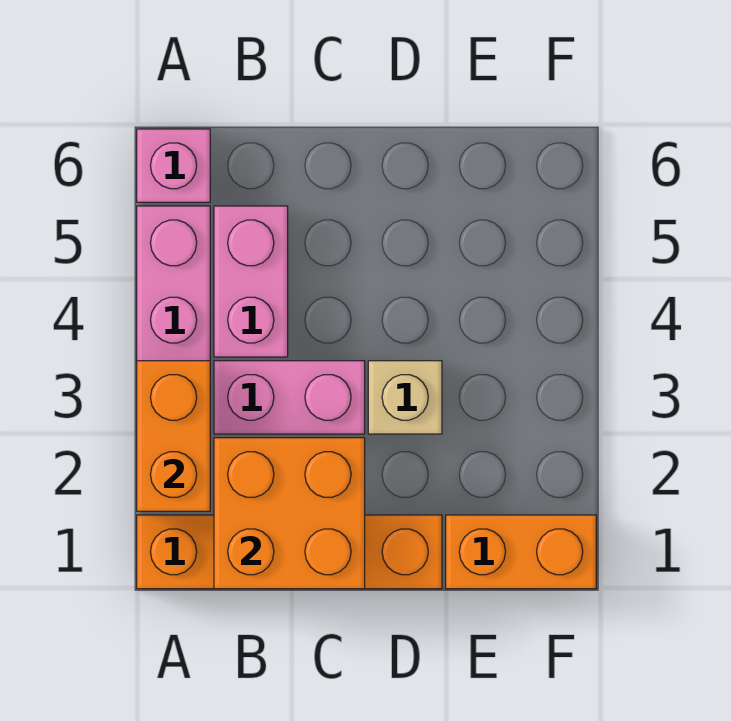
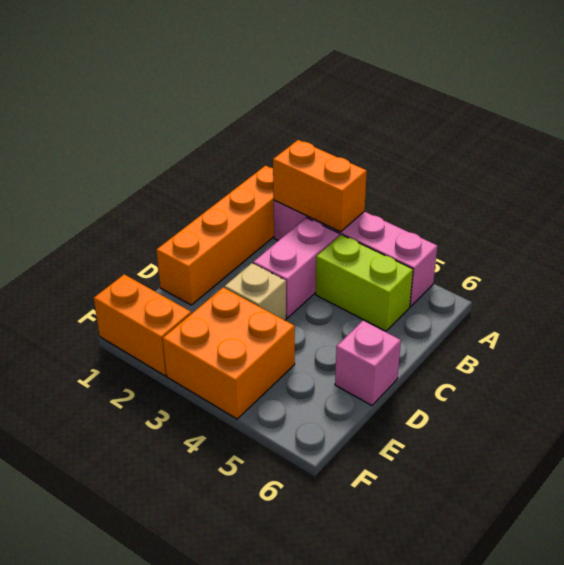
pink brick A6 level 1 -> pink brick D6 level 1
orange brick B1:C2 level 2 -> orange brick E3:F4 level 1
pink brick B4:B5 level 1 -> lime brick B4:B5 level 1
orange brick E1:F1 level 1 -> orange brick F1:F2 level 1

